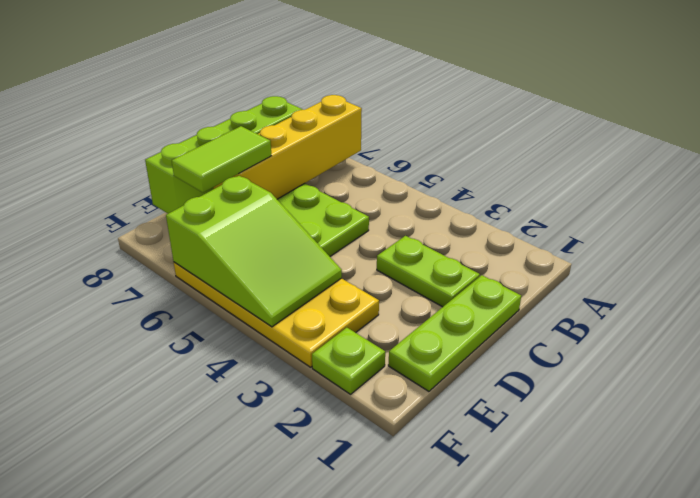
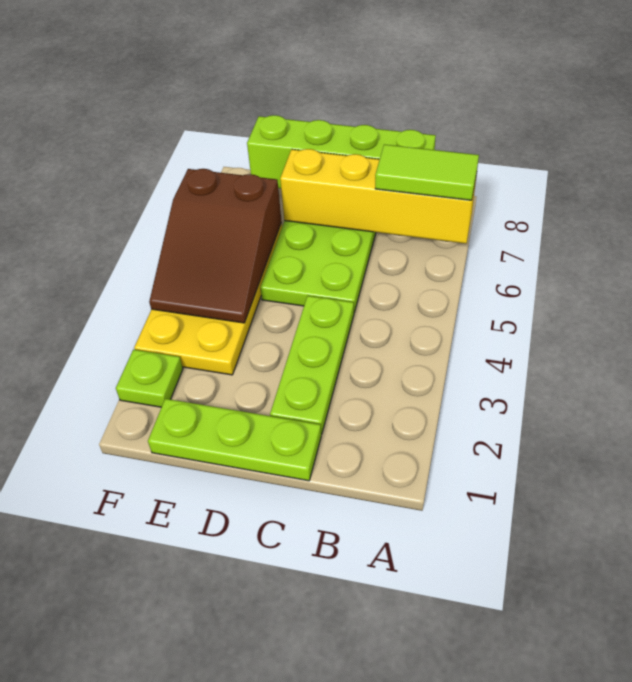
lime plate C2:C3 level 1 -> lime plate C2:C4 level 1
lime tile D7:E7 level 3 -> lime tile A7:B7 level 3
lime slope E4:F6 level 2 top 6 -> brown slope E4:F6 level 2 top 6

